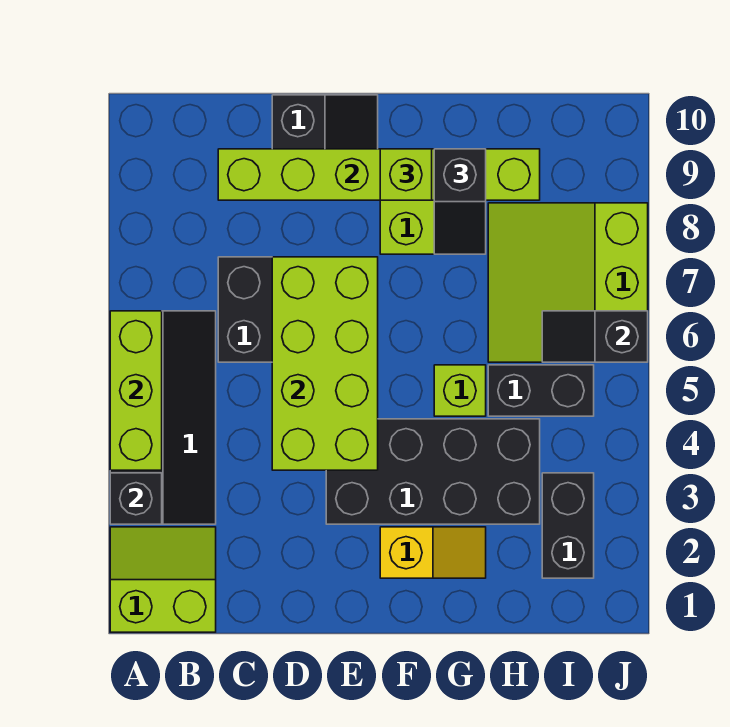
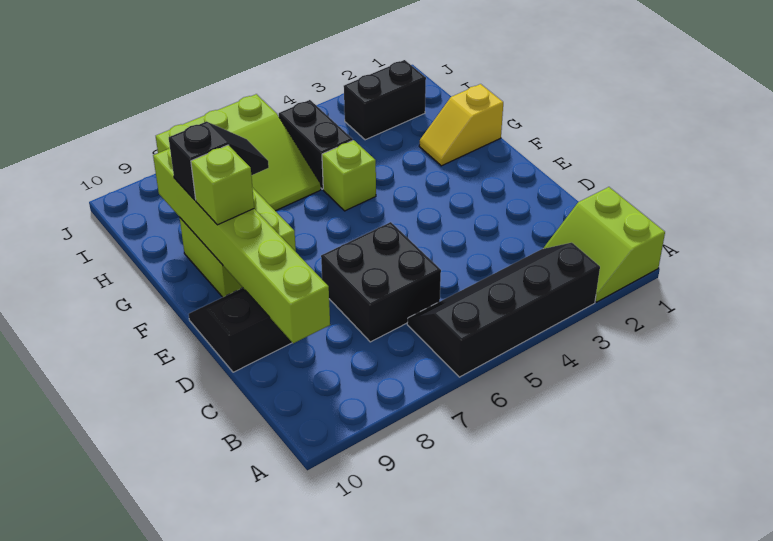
black brick A3 level 2 -> none
lime brick A4:A6 level 2 -> none
lime brick D4:E7 level 2 -> none
black brick E3:H4 level 1 -> none
yellow slope F2:G2 level 1 top F -> yellow slope G1:G2 level 1 top 1
black slope I6:J6 level 2 top J -> none

